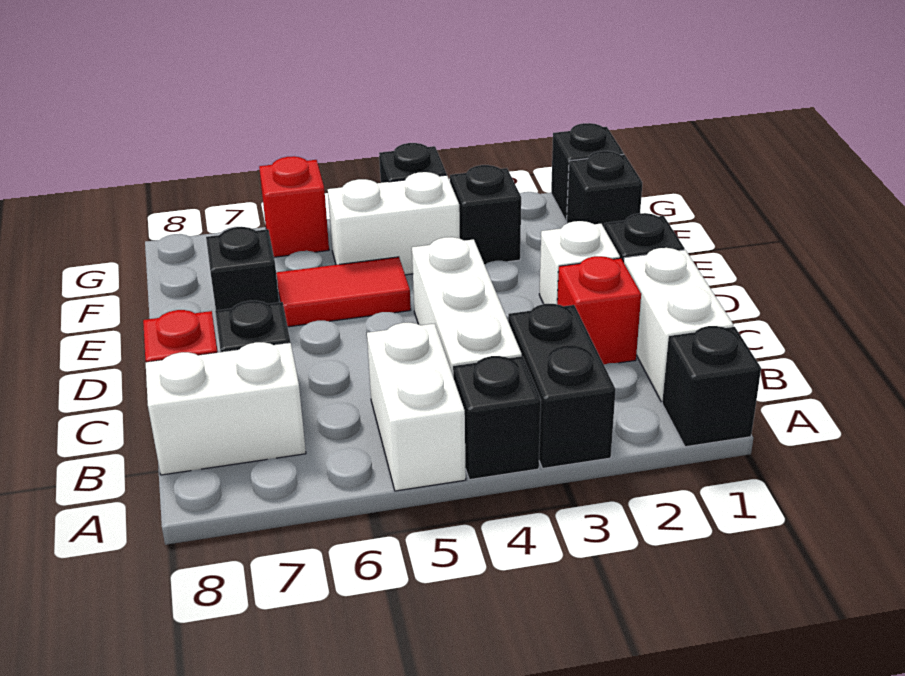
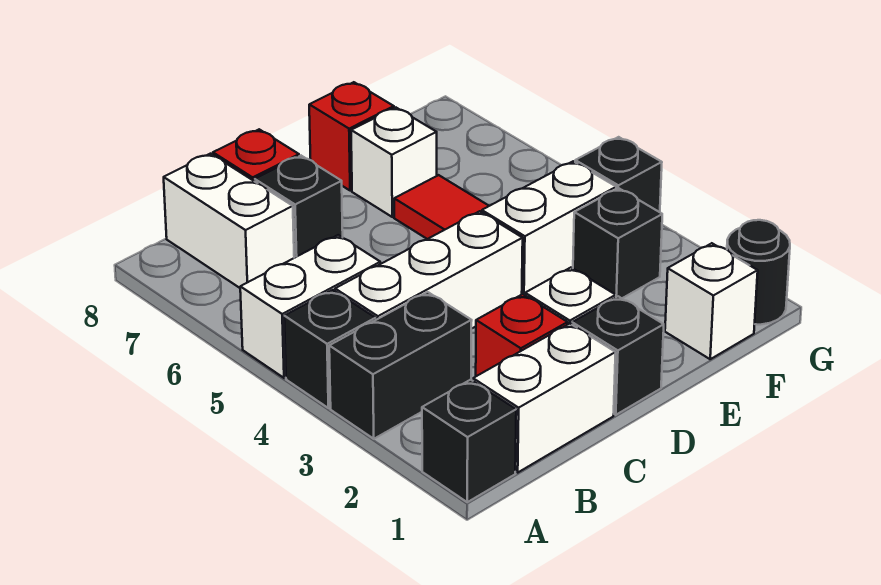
black brick E7 level 1 -> white brick E7 level 1
black brick F1 level 1 -> white brick F1 level 1
white brick F4:F5 level 1 -> white brick E4:F4 level 1
black brick G1 level 1 -> black round brick G1 level 1
red brick G6 level 1 -> red brick E8 level 1

